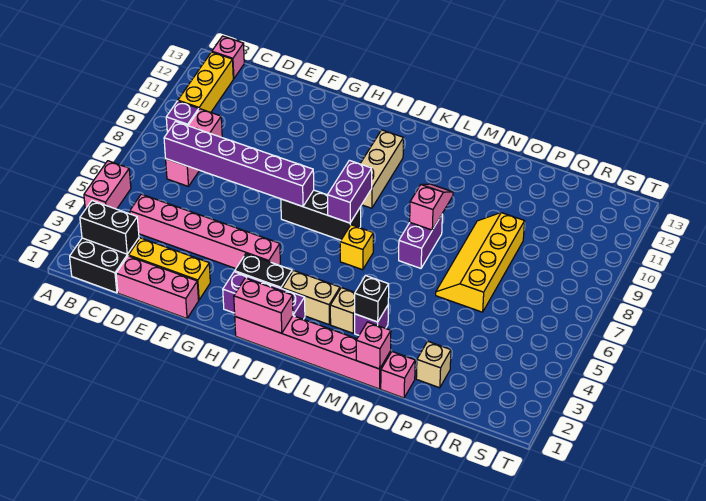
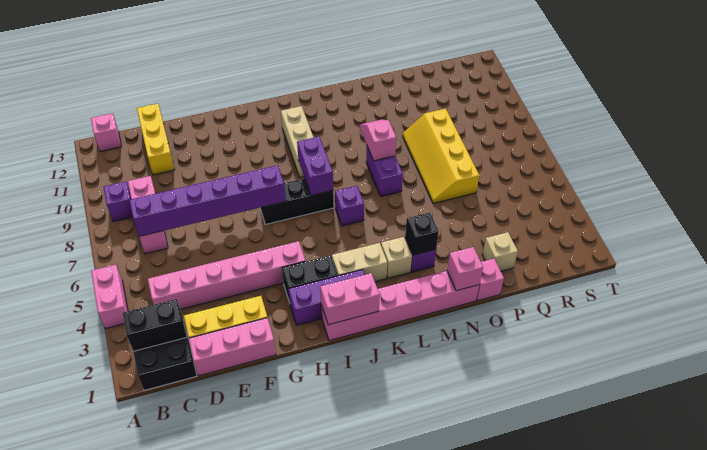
yellow brick B10:B12 level 1 -> yellow brick D11:D13 level 1
yellow brick K6 level 1 -> purple brick K6 level 1

